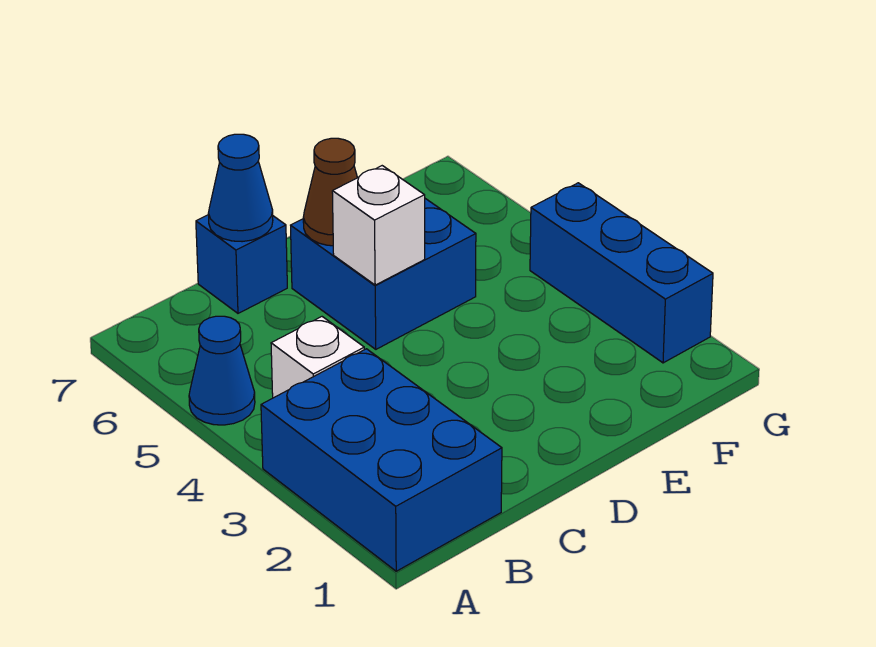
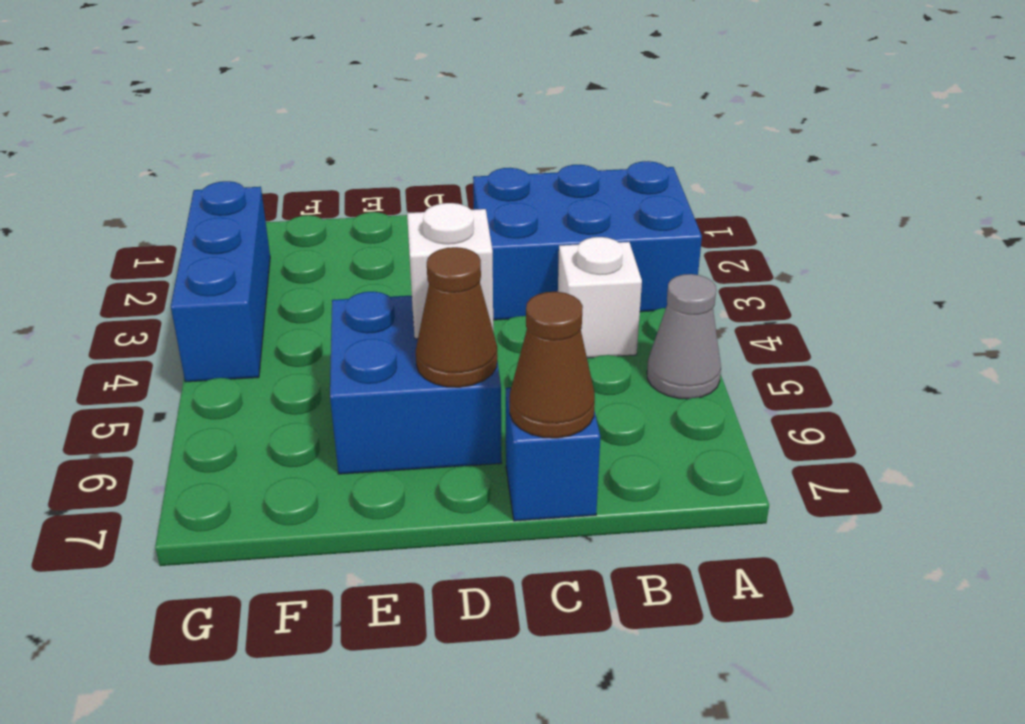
blue brick A1:B3 level 1 -> blue brick A2:C3 level 1
blue cone A5 level 1 -> grey cone A5 level 1
blue cone C7 level 2 -> brown cone C7 level 2

